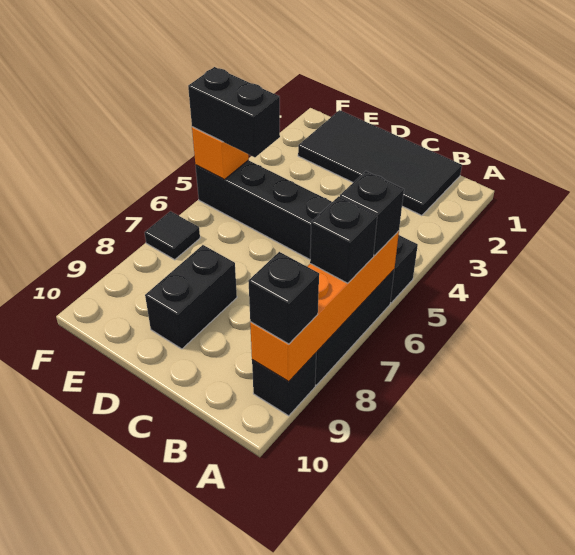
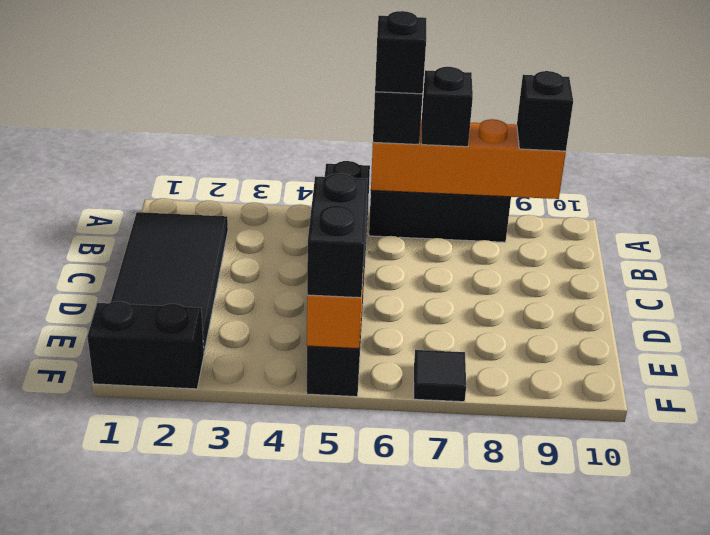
black brick A9 level 1 -> black brick A6 level 4
black brick D8:D9 level 1 -> black brick F1:F2 level 1

